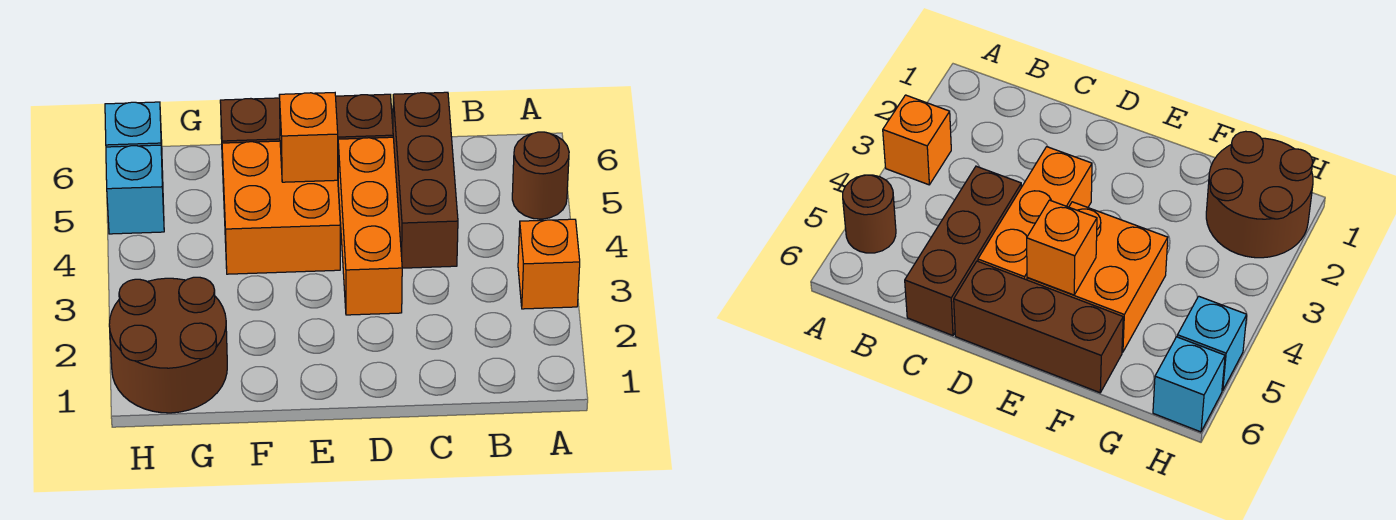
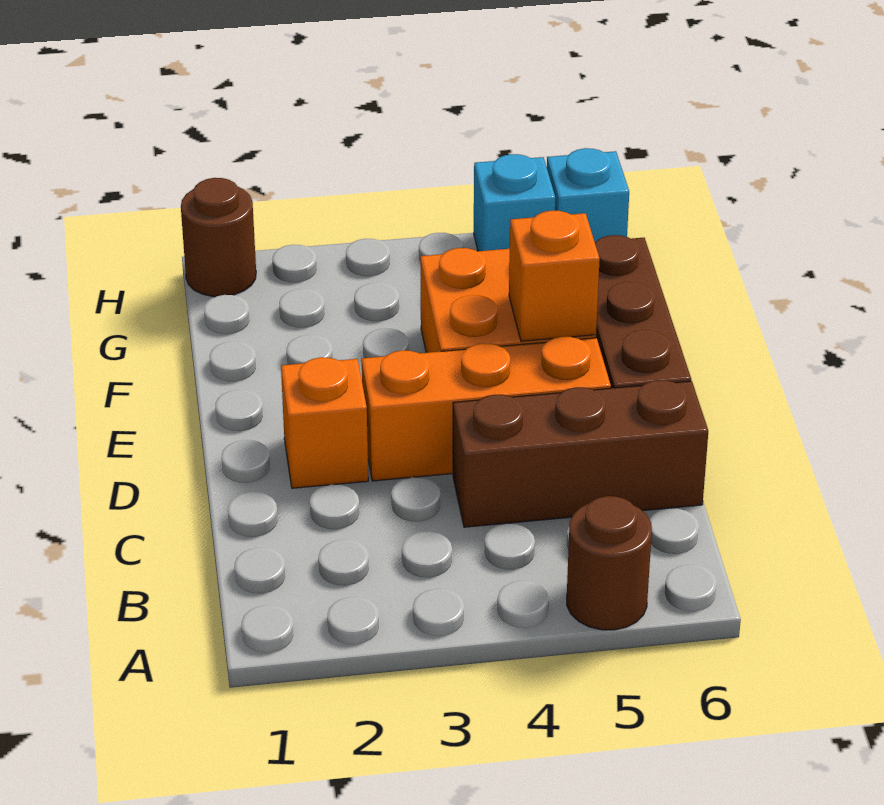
orange brick A3 level 1 -> orange brick D2 level 1
brown round brick G1:H2 level 1 -> brown round brick H1 level 1

